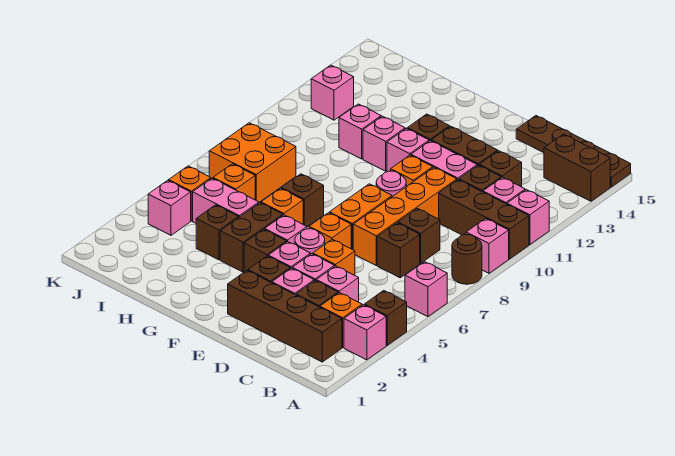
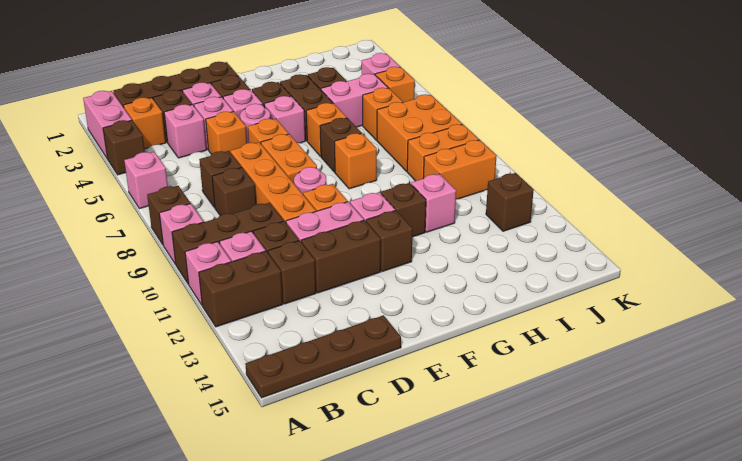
pink brick A3 level 1 -> pink brick A2:A3 level 1
brown round brick A8 level 1 -> brown brick A8 level 1
brown brick A14:B14 level 1 -> brown brick A12:B12 level 1
none -> orange brick G8 level 1
pink brick G11 level 1 -> brown brick G11 level 1
none -> orange brick I9:J9 level 1
none -> orange brick I10:J10 level 1
pink brick J12 level 1 -> brown brick J12 level 1

